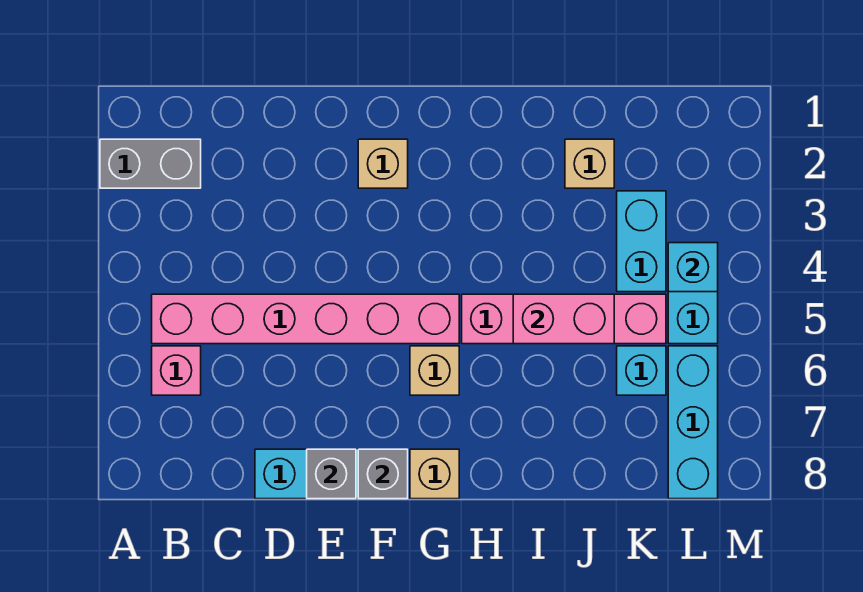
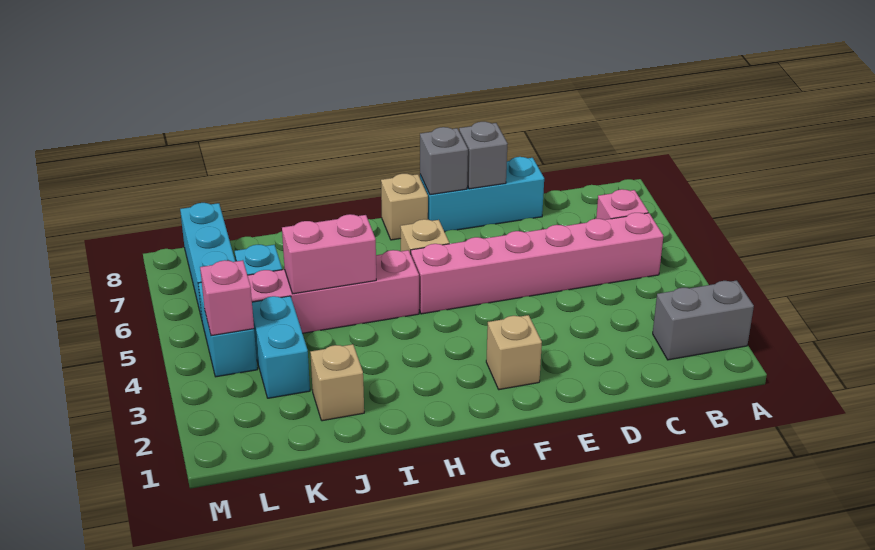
cyan brick L4 level 2 -> pink brick L4 level 2

